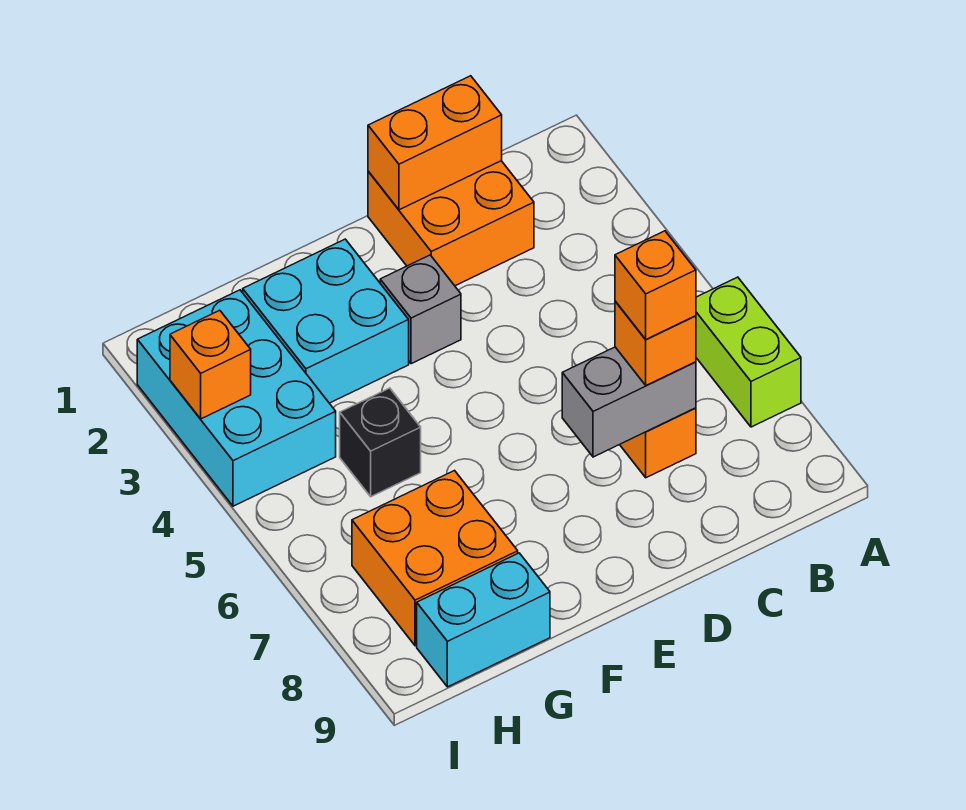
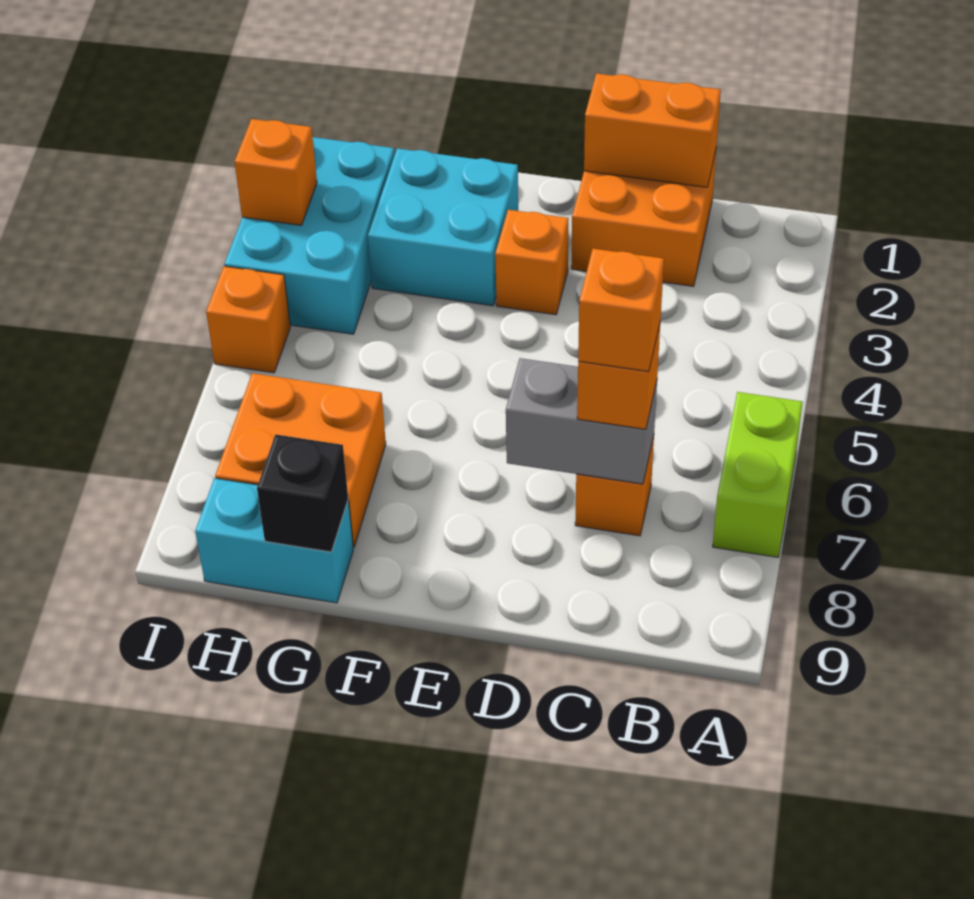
grey brick E3 level 1 -> orange brick E3 level 1
black brick G5 level 1 -> black brick G9 level 2
none -> orange brick I5 level 1

